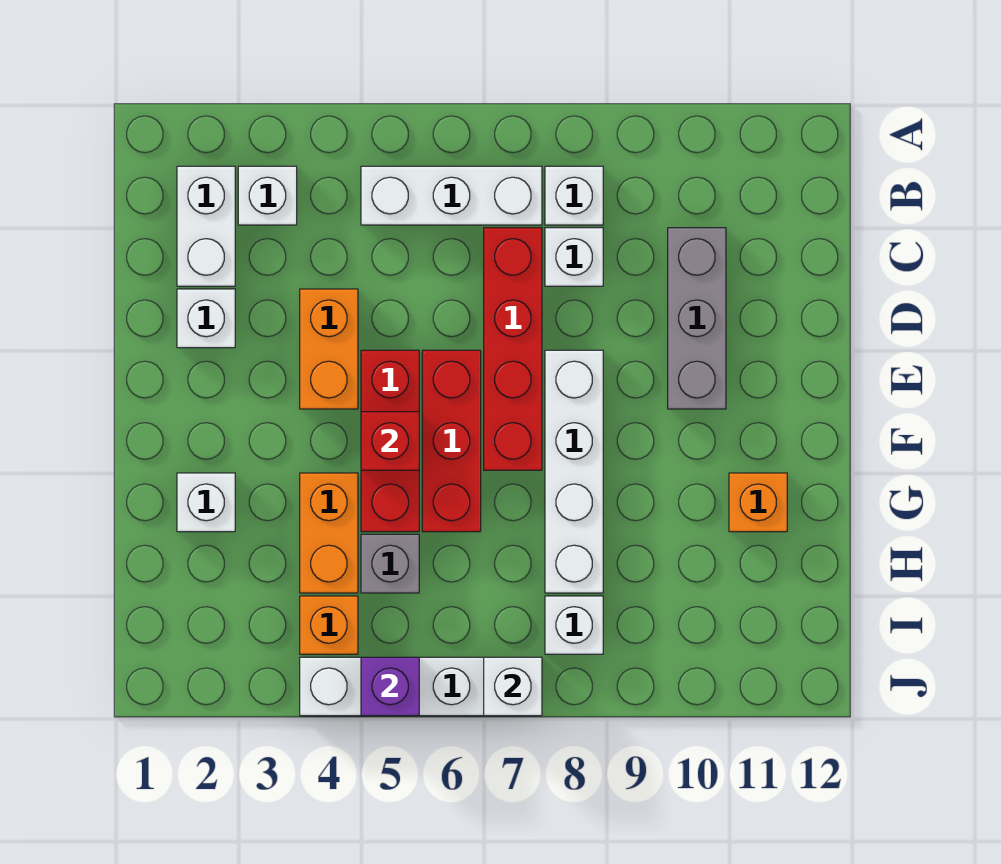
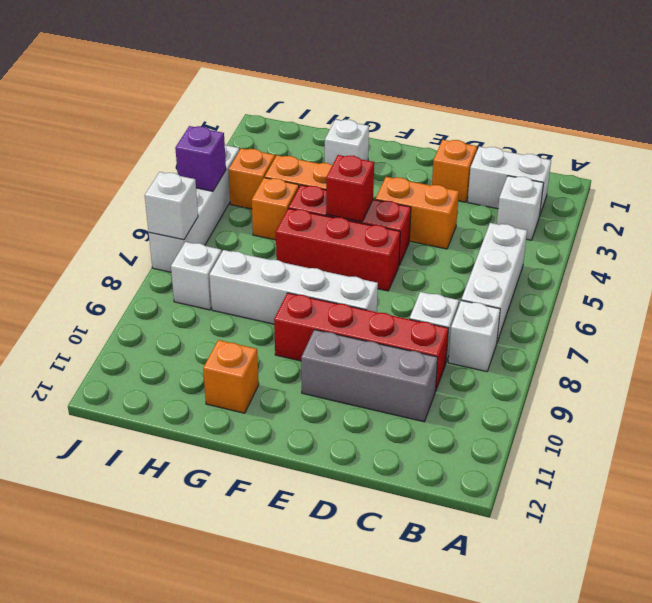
red brick C7:F7 level 1 -> red brick C9:F9 level 1
white brick D2 level 1 -> orange brick D2 level 1
grey brick H5 level 1 -> orange brick H5 level 1

